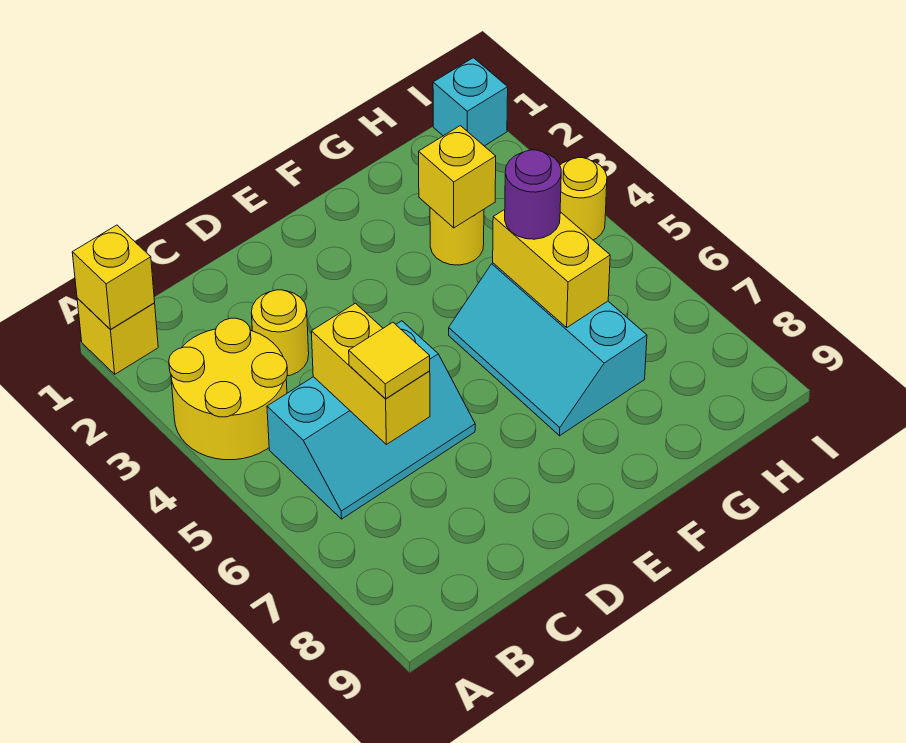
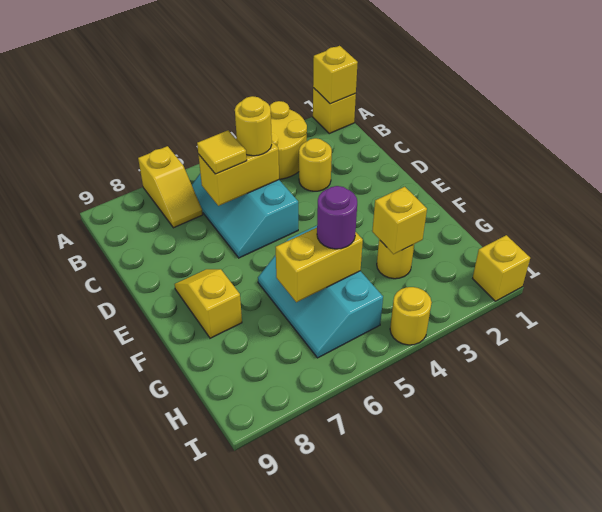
none -> yellow slope A7:B7 level 1 top A
none -> yellow round brick C5 level 3
none -> yellow slope E8:F8 level 1 top F
cyan slope F5:G7 level 1 top G -> cyan slope F5:H6 level 1 top 5
cyan brick I1 level 1 -> yellow brick I1 level 1

